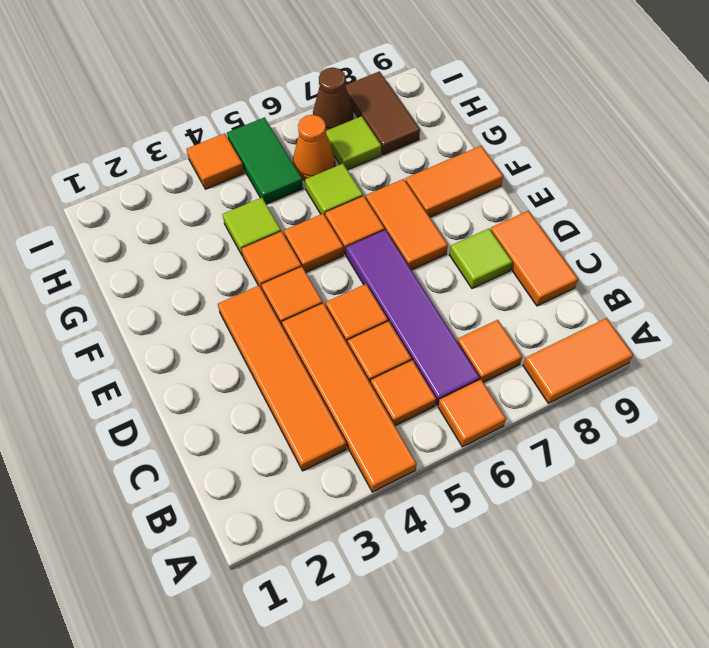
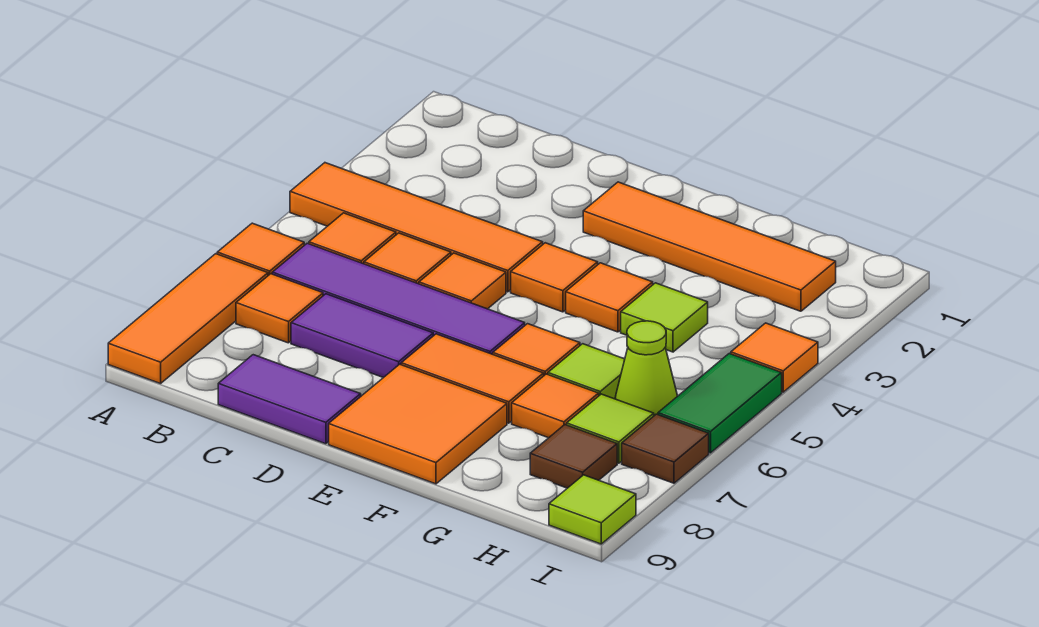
orange tile A8:A9 level 1 -> orange tile A7:A9 level 1
orange tile B3:E3 level 1 -> orange tile E2:H2 level 1
none -> purple tile C7:D7 level 1
orange tile C9:D9 level 1 -> purple tile C9:D9 level 1
lime tile D8 level 1 -> lime tile I9 level 1
orange tile F5 level 1 -> orange tile G7 level 1
orange tile F8:F9 level 1 -> orange tile E8:F9 level 1
green tile H5:I5 level 1 -> green tile I5:I6 level 1
orange cone H6 level 1 -> lime cone H6 level 1
brown tile H8:I8 level 1 -> brown tile H8 level 1
brown cone I7 level 1 -> brown tile I7 level 1

